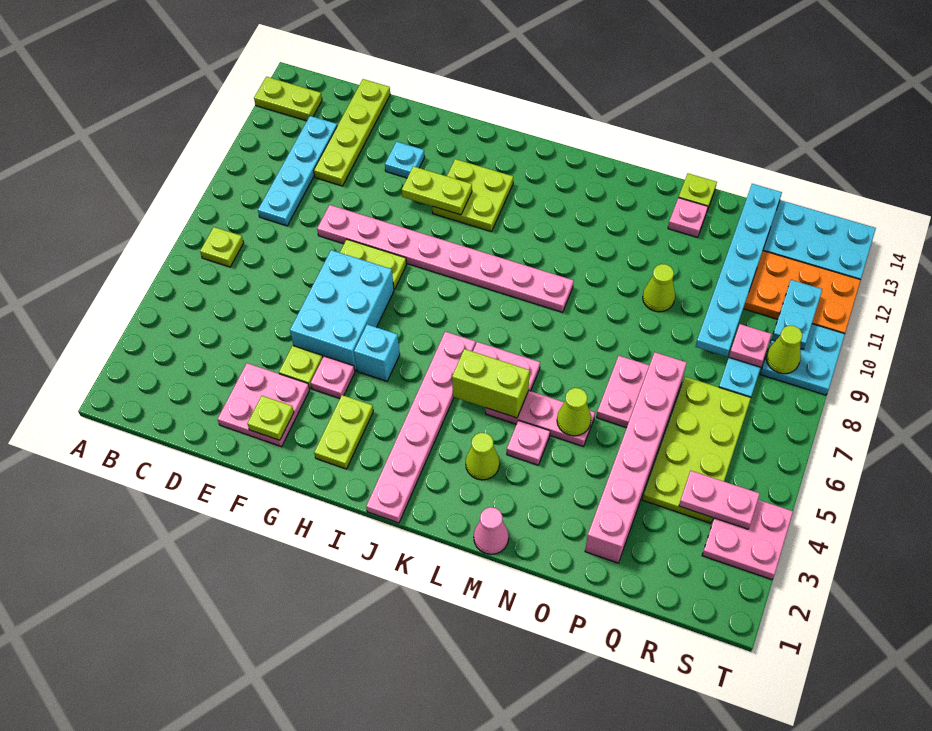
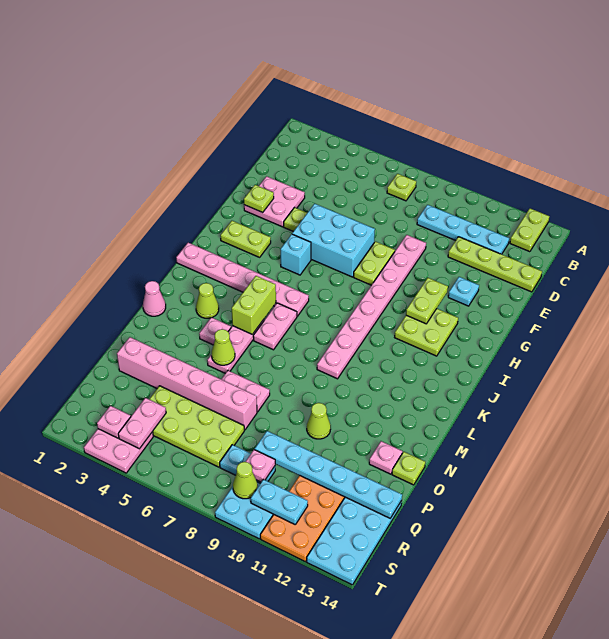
pink plate G4 level 1 -> pink plate S3 level 2

